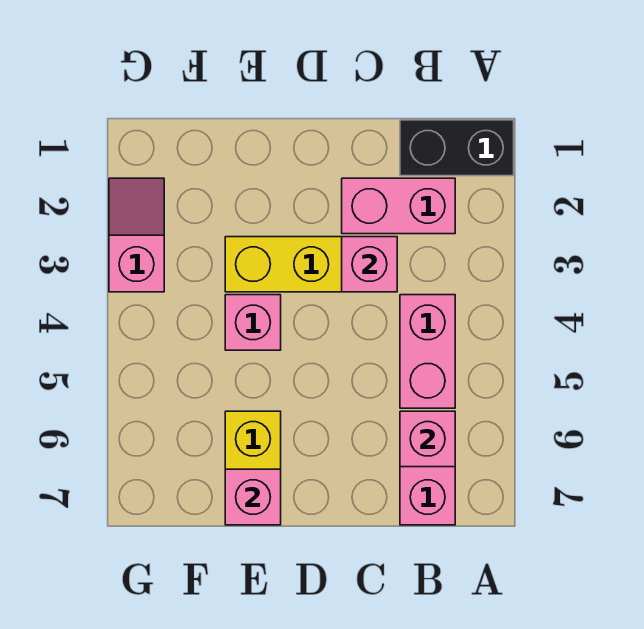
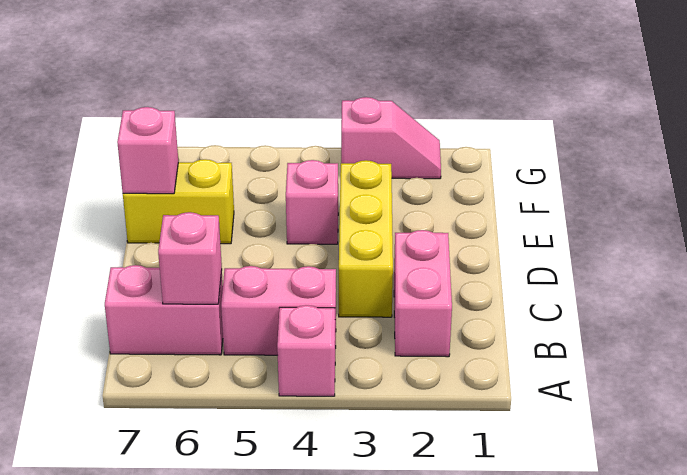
black brick A1:B1 level 1 -> none
pink brick C3 level 2 -> pink brick A4 level 1

